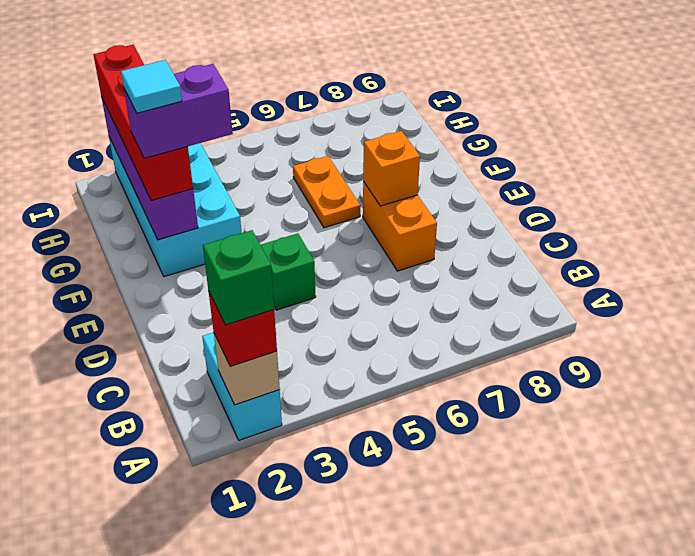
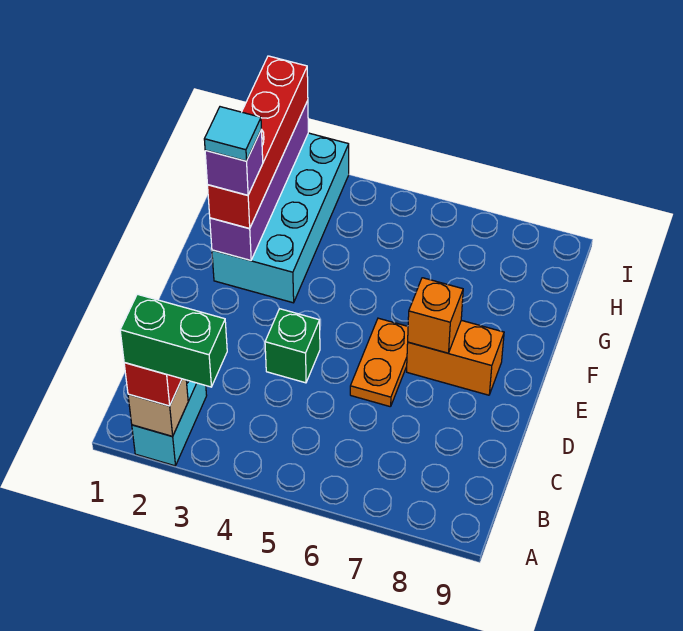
green brick A2 level 4 -> green brick A2:A3 level 4
orange brick D7:E7 level 1 -> orange brick E7:E8 level 1
purple brick F2:F3 level 4 -> purple brick F2 level 4
orange plate F6:G6 level 1 -> orange plate D6:E6 level 1

